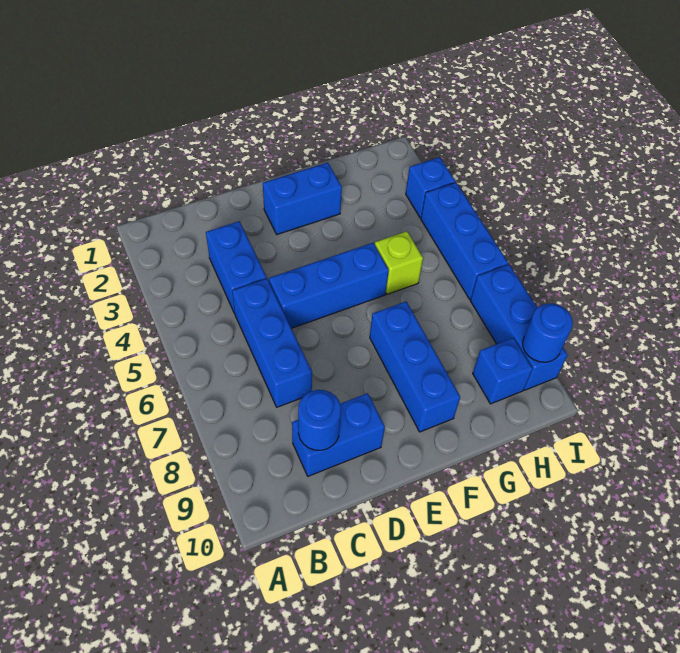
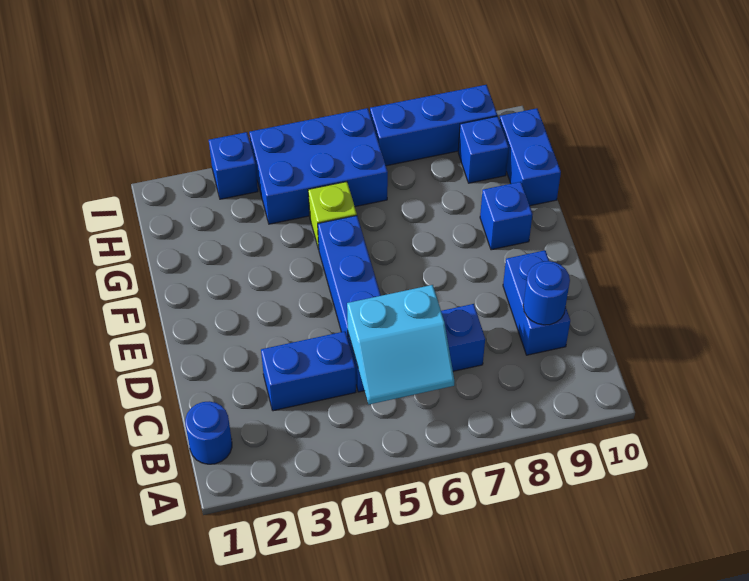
none -> cyan slope B5:C6 level 2 top C
blue brick E2:F2 level 1 -> blue brick G10:H10 level 1
blue brick F7:F9 level 1 -> blue brick F9 level 1
blue brick I4:I6 level 1 -> blue brick H4:I6 level 1
blue round brick I9 level 2 -> blue round brick B1 level 1

